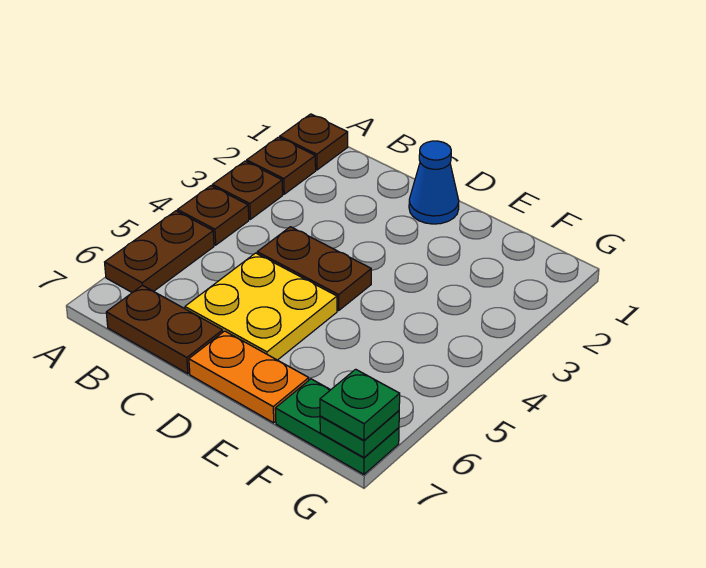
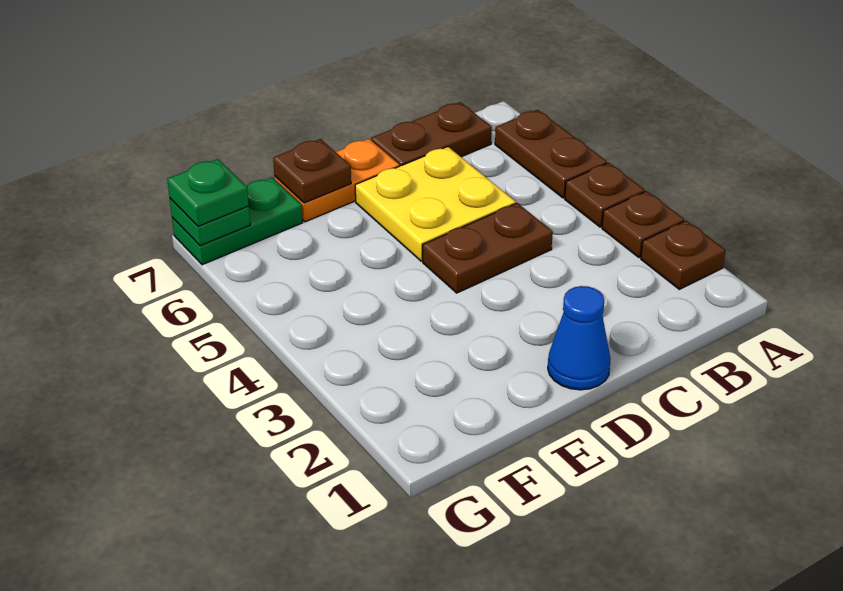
brown plate A1 level 1 -> brown plate E7 level 2

